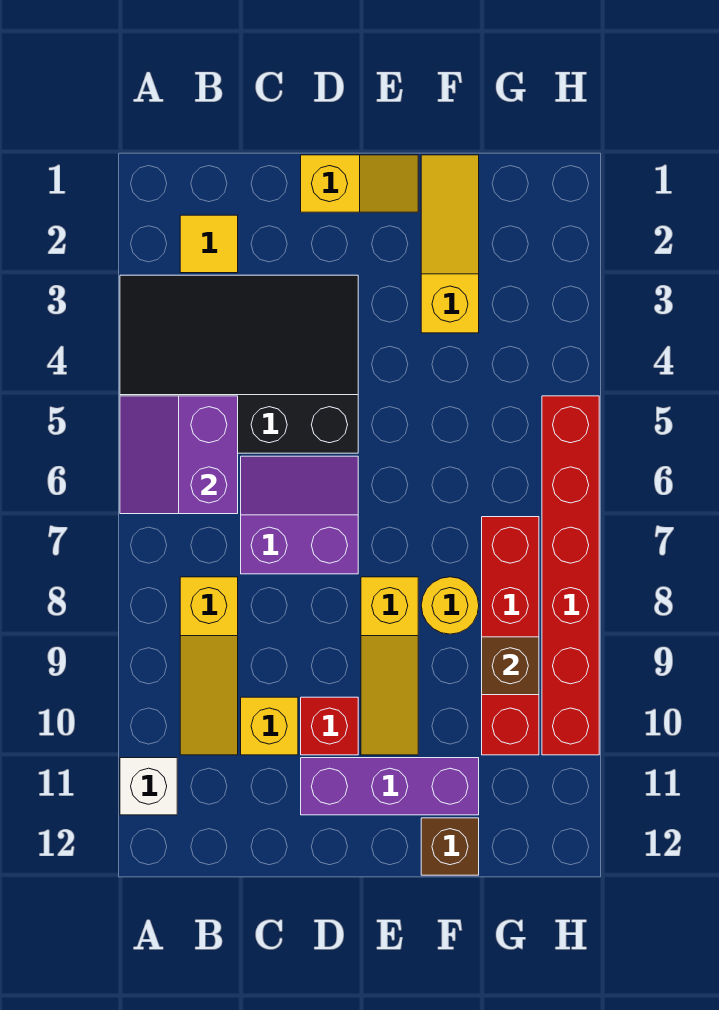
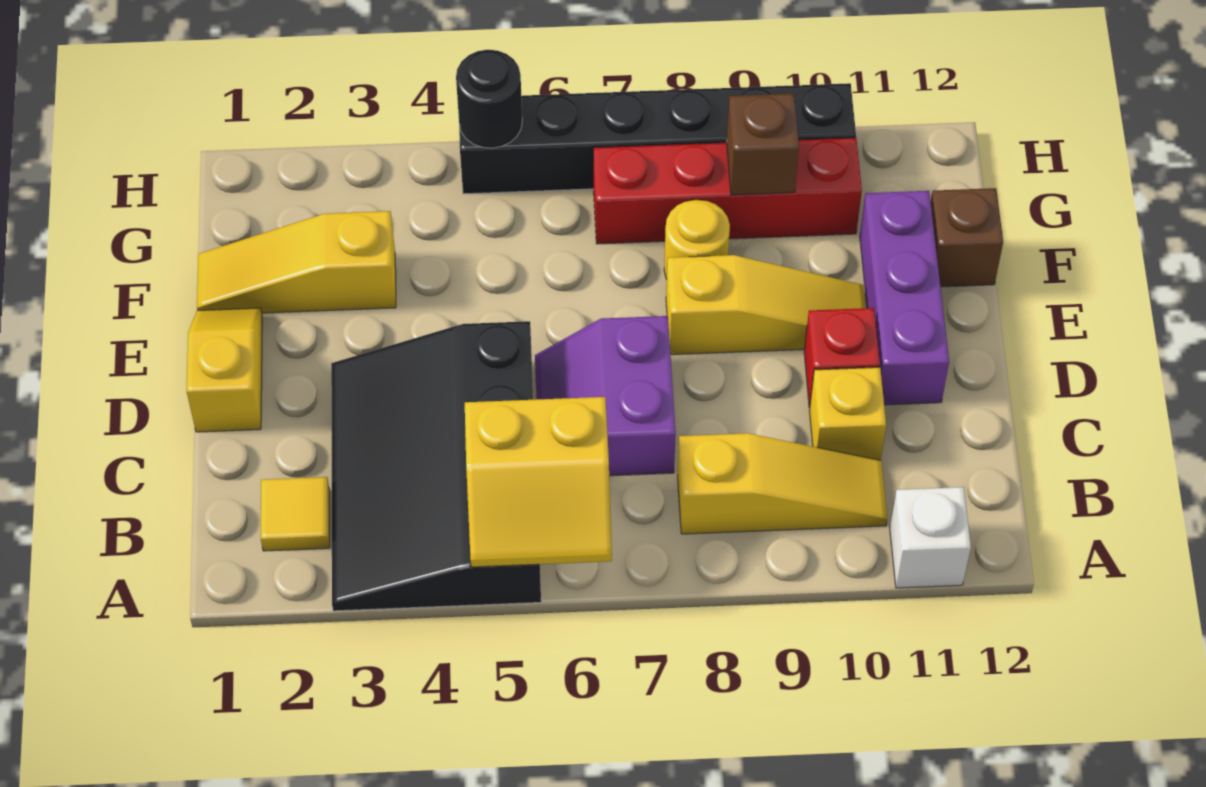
purple slope A5:B6 level 2 top B -> yellow slope A5:B6 level 2 top B
red brick H5:H10 level 1 -> black brick H5:H10 level 1
none -> black round brick H5 level 2

